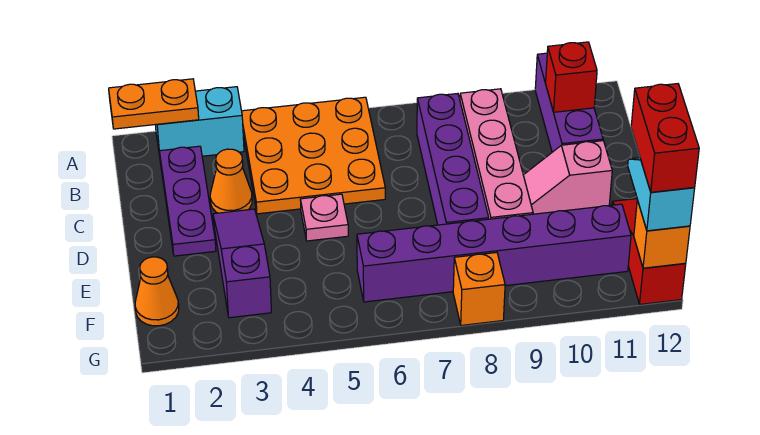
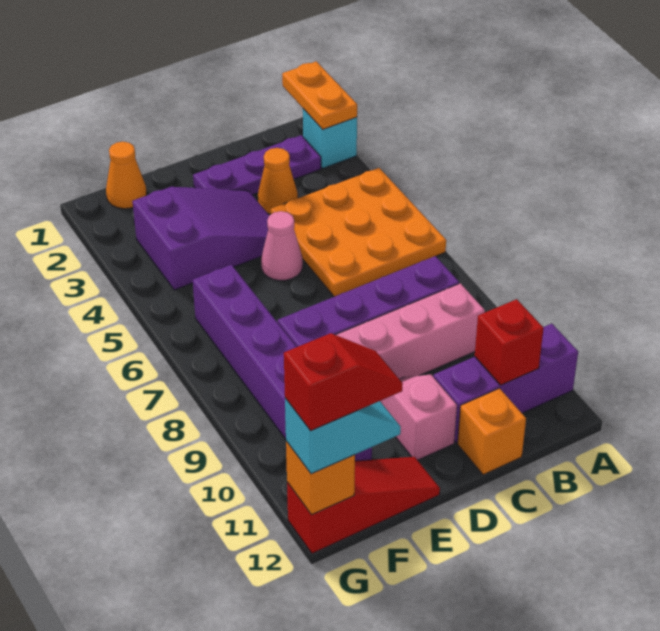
cyan brick A2:A3 level 1 -> cyan brick A2 level 1
purple slope D3:F3 level 1 top F -> purple slope D3:F4 level 1 top F
pink plate D5 level 1 -> pink cone D5 level 1
red brick F12:G12 level 4 -> red slope F12:G12 level 4 top G
orange brick G8 level 1 -> orange brick C12 level 1

